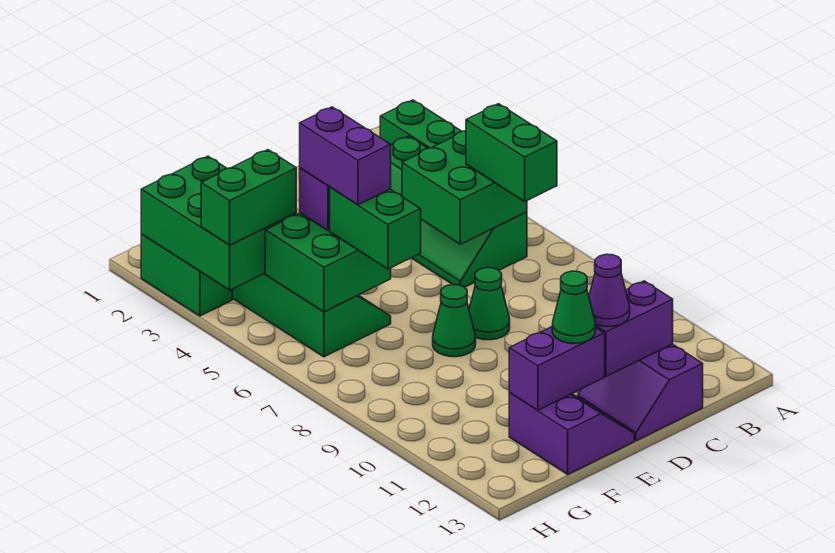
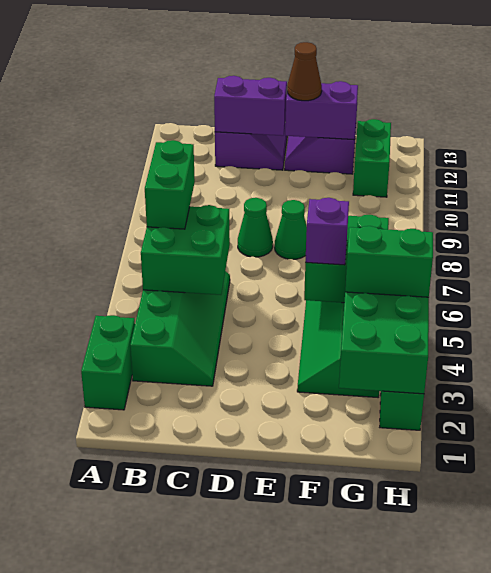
purple cone D12 level 3 -> none
green cone E12 level 3 -> brown cone E12 level 3
purple brick F5:F6 level 4 -> none
green brick F6:F7 level 3 -> green brick G11:G12 level 1

